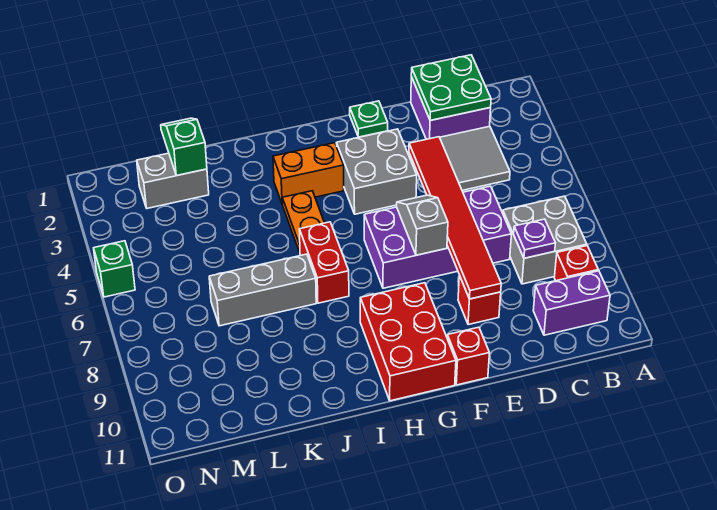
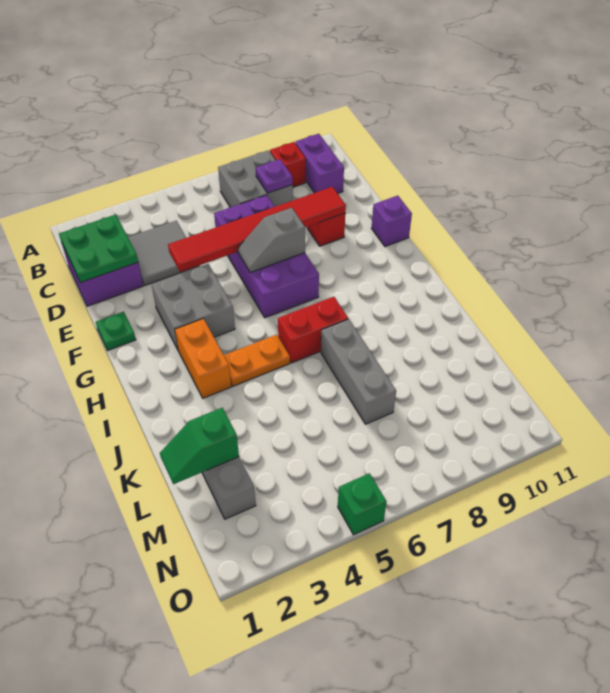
red brick F11 level 1 -> purple brick F11 level 1
red brick G9:H11 level 1 -> none

